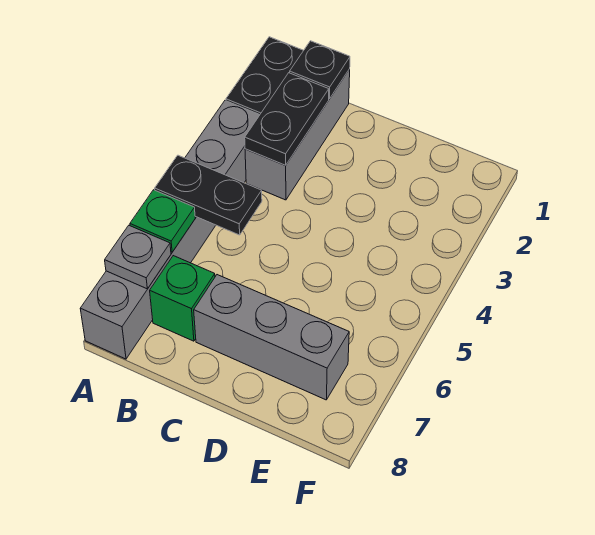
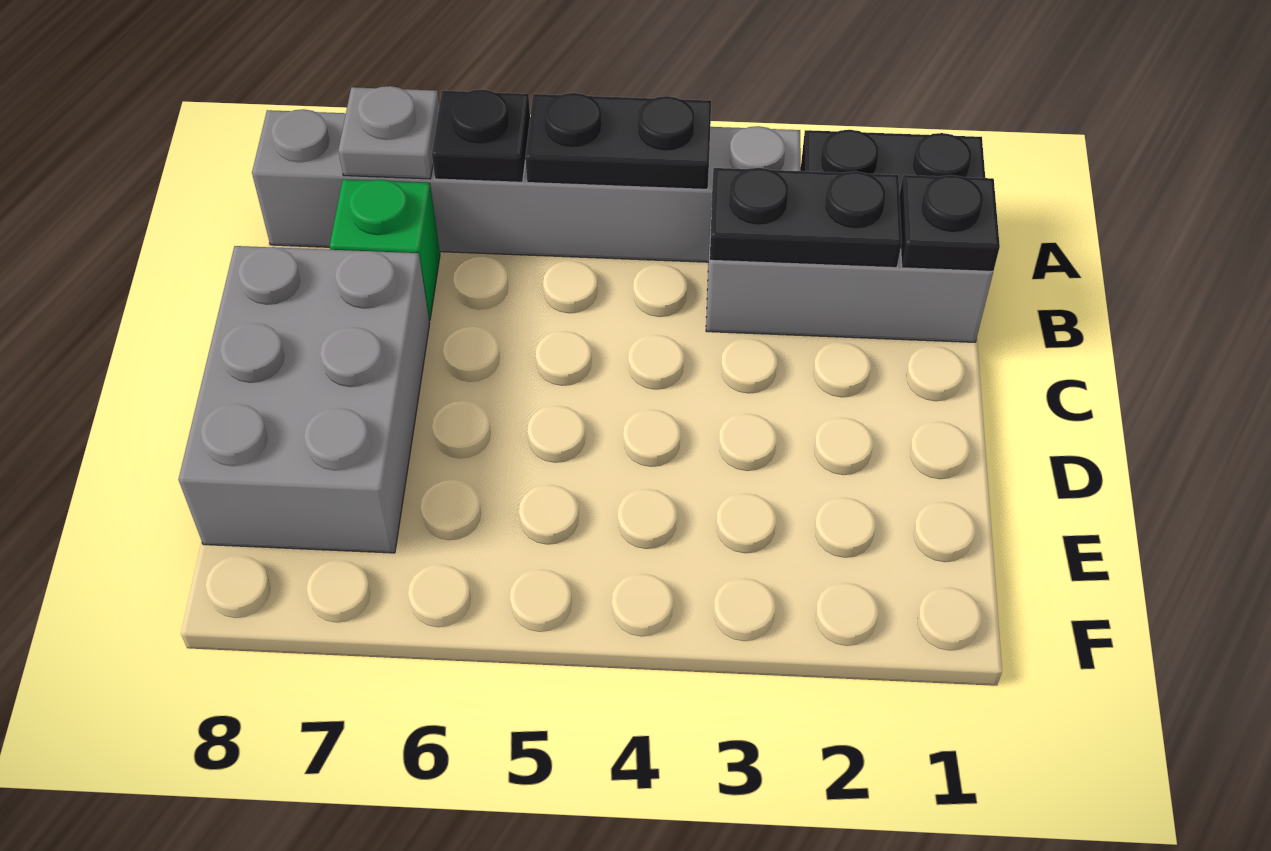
black plate A5:B5 level 2 -> black plate A4:A5 level 2
green plate A6 level 2 -> black plate A6 level 2
grey brick C7:E7 level 1 -> grey brick C7:E8 level 1

